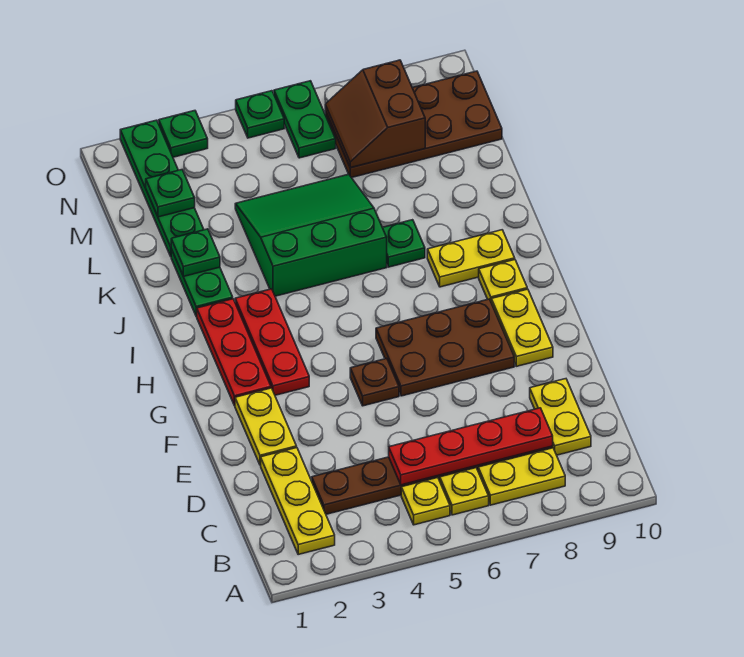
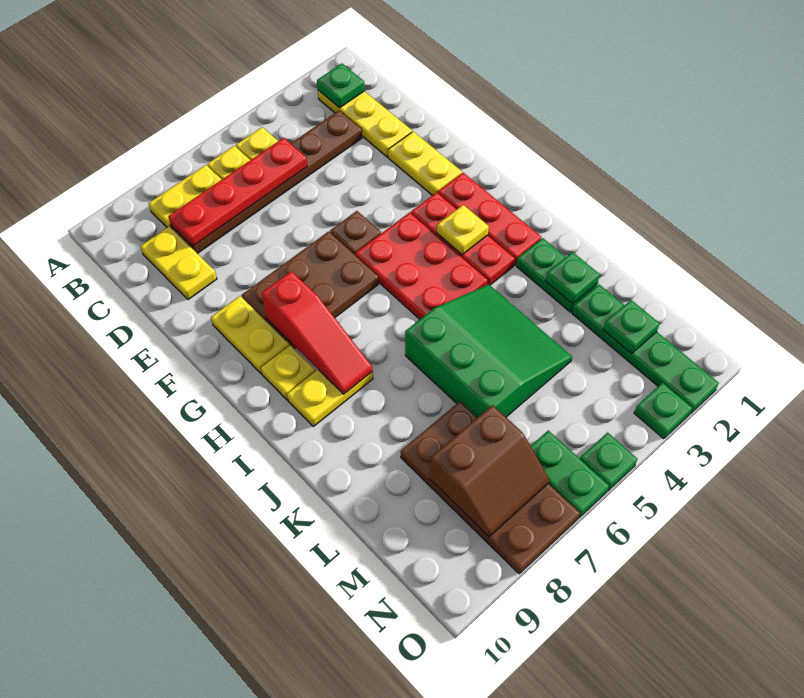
none -> red plate G4:I5 level 1
none -> red slope G8:I8 level 2 top G
none -> yellow plate H3 level 2
green slope J4:L6 level 1 top J -> green slope J4:L6 level 1 top 6
green plate J7 level 1 -> green plate B2 level 2
brown plate M7:N10 level 1 -> brown plate L7:O8 level 1
brown slope M7:N8 level 2 top 8 -> brown slope M7:N8 level 2 top M

